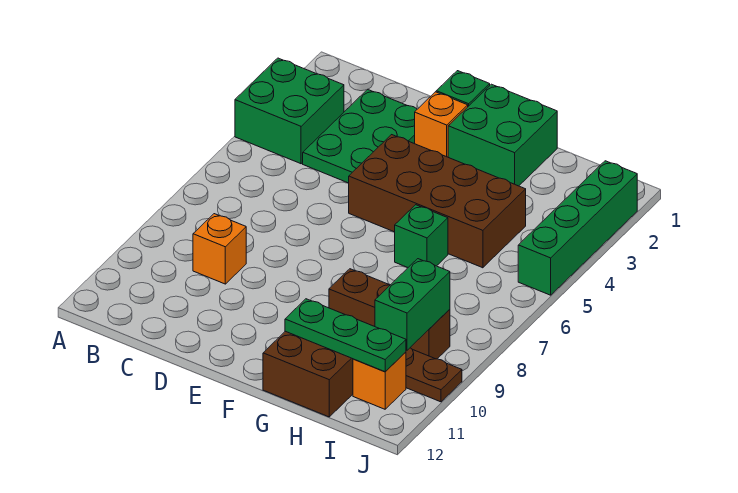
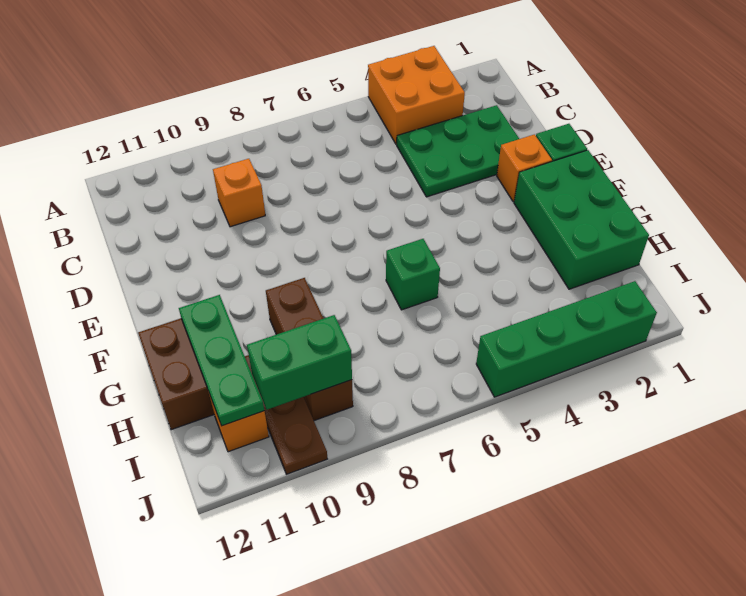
green brick A3:B4 level 1 -> orange brick A3:B4 level 1
brown brick E4:H5 level 1 -> none
green brick F1:G2 level 1 -> green brick F1:H2 level 1

